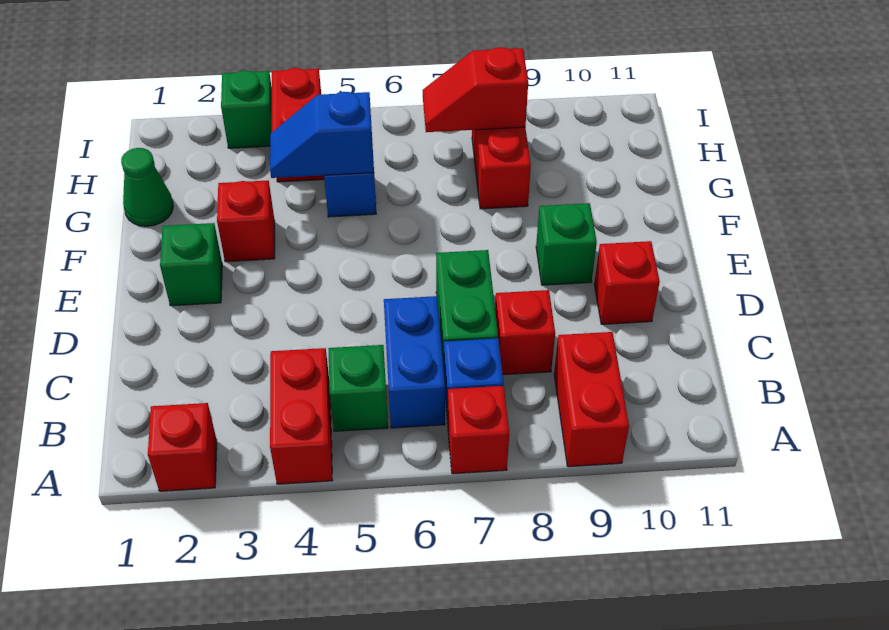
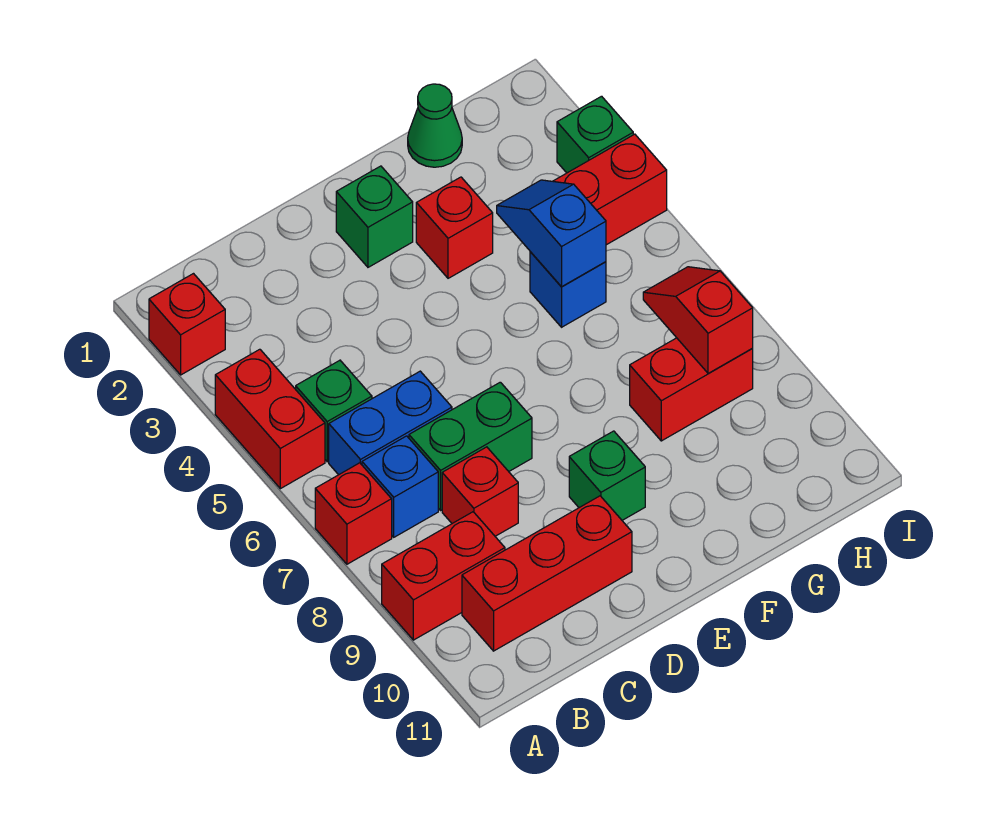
red brick A4:B4 level 1 -> red brick A4:A5 level 1
red brick D10 level 1 -> red brick B10:D10 level 1

